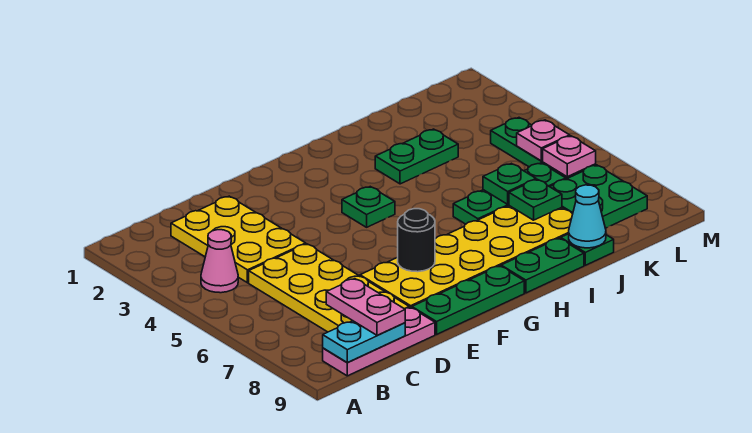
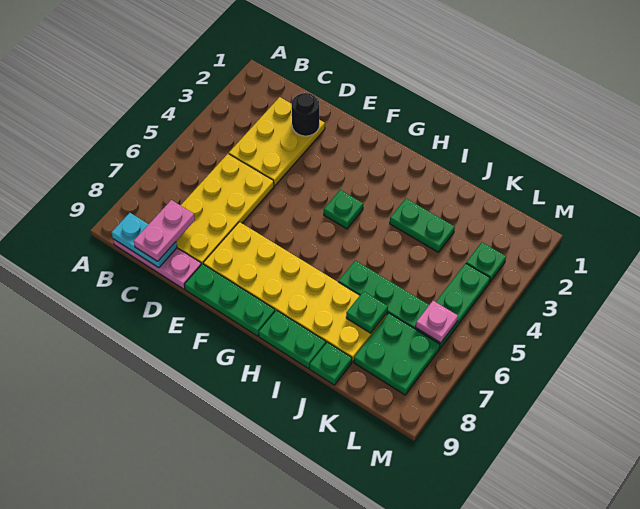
pink cone B4 level 1 -> none
black round brick F7 level 2 -> black round brick D2 level 2
green plate J6 level 2 -> green plate L3 level 1
cyan cone J9 level 2 -> none
pink plate L5 level 2 -> none

